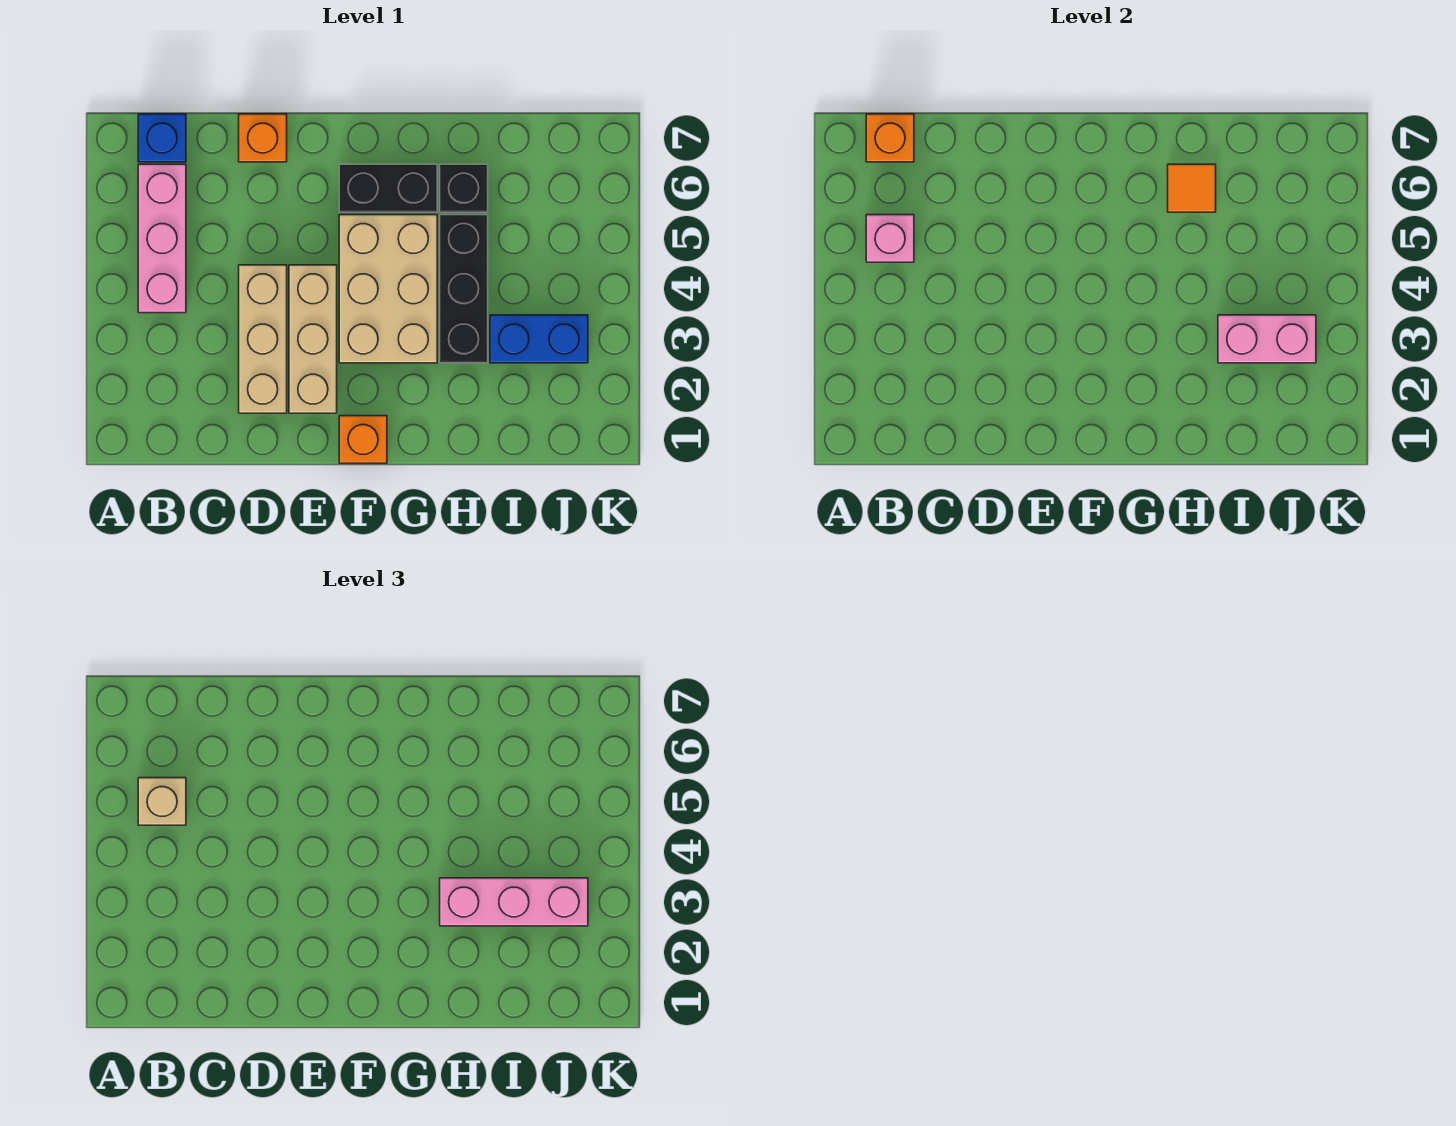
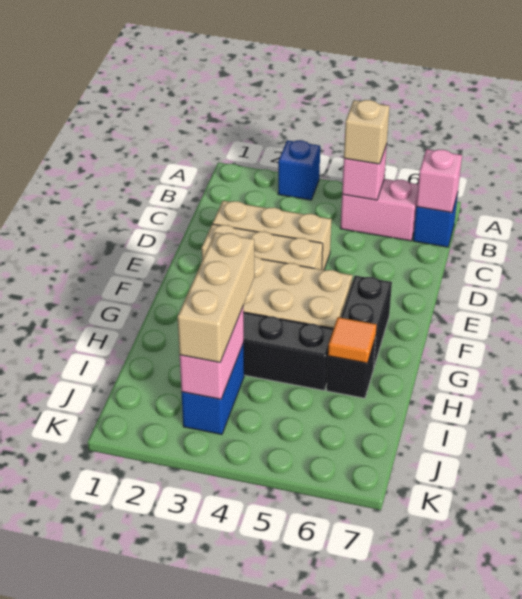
none -> blue brick A3 level 1
pink brick B4:B6 level 1 -> pink brick B5:B6 level 1
orange brick B7 level 2 -> pink brick B7 level 2
orange brick D7 level 1 -> none
orange brick F1 level 1 -> none
pink brick H3:J3 level 3 -> tan brick H3:J3 level 3

